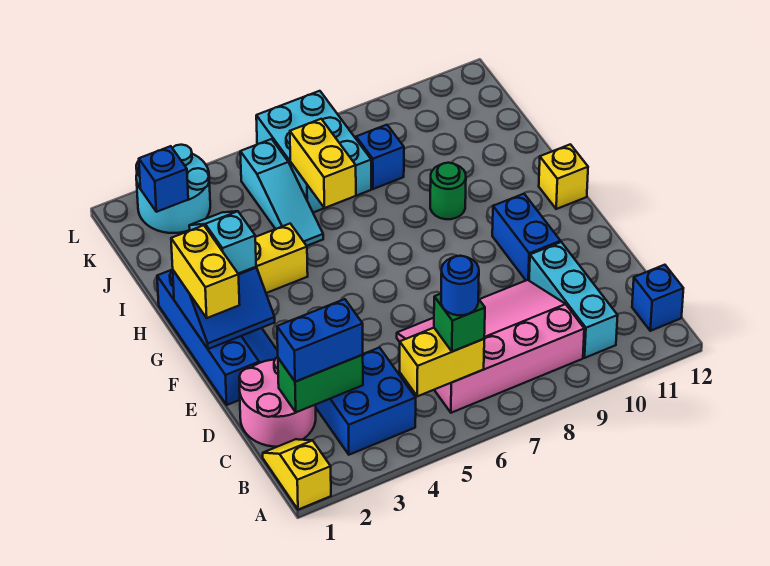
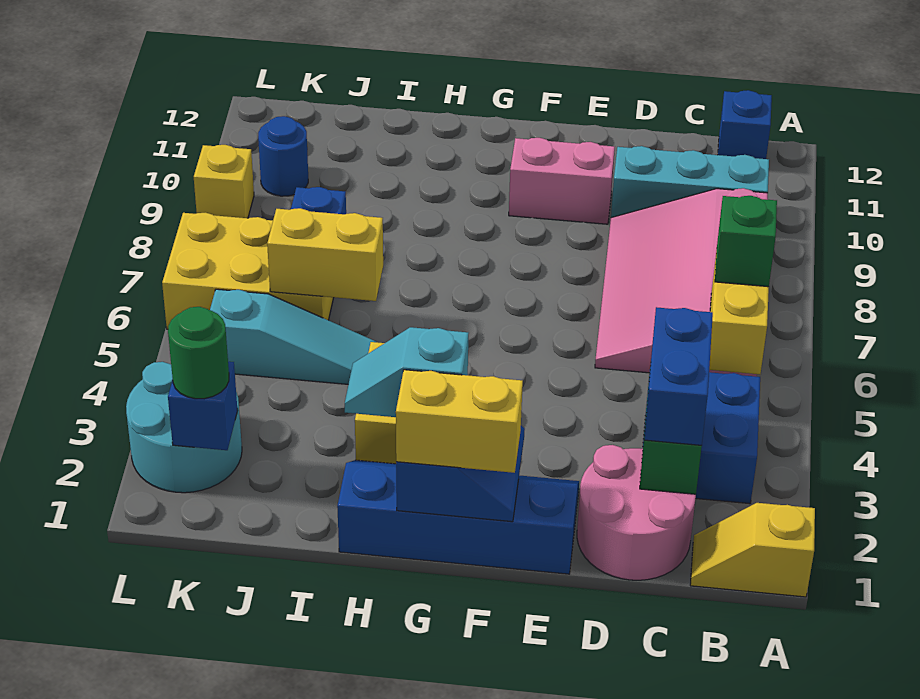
blue round brick B6 level 4 -> blue round brick K10 level 1
blue brick E10:F10 level 1 -> pink brick E10:F10 level 1
yellow brick G12 level 1 -> yellow brick L9 level 1
green round brick H9 level 1 -> green round brick K2 level 3
cyan brick J6:L7 level 1 -> yellow brick J6:L7 level 1

